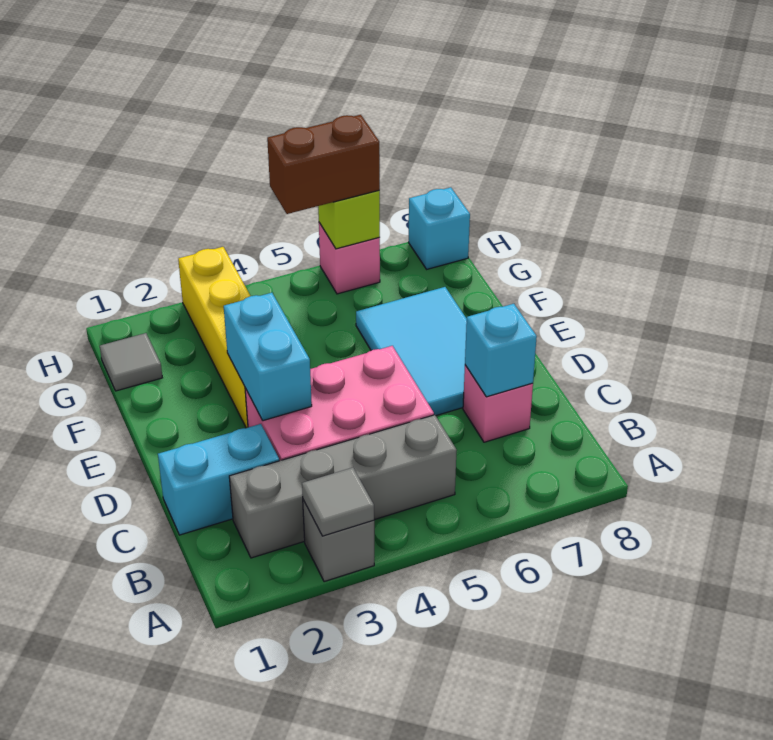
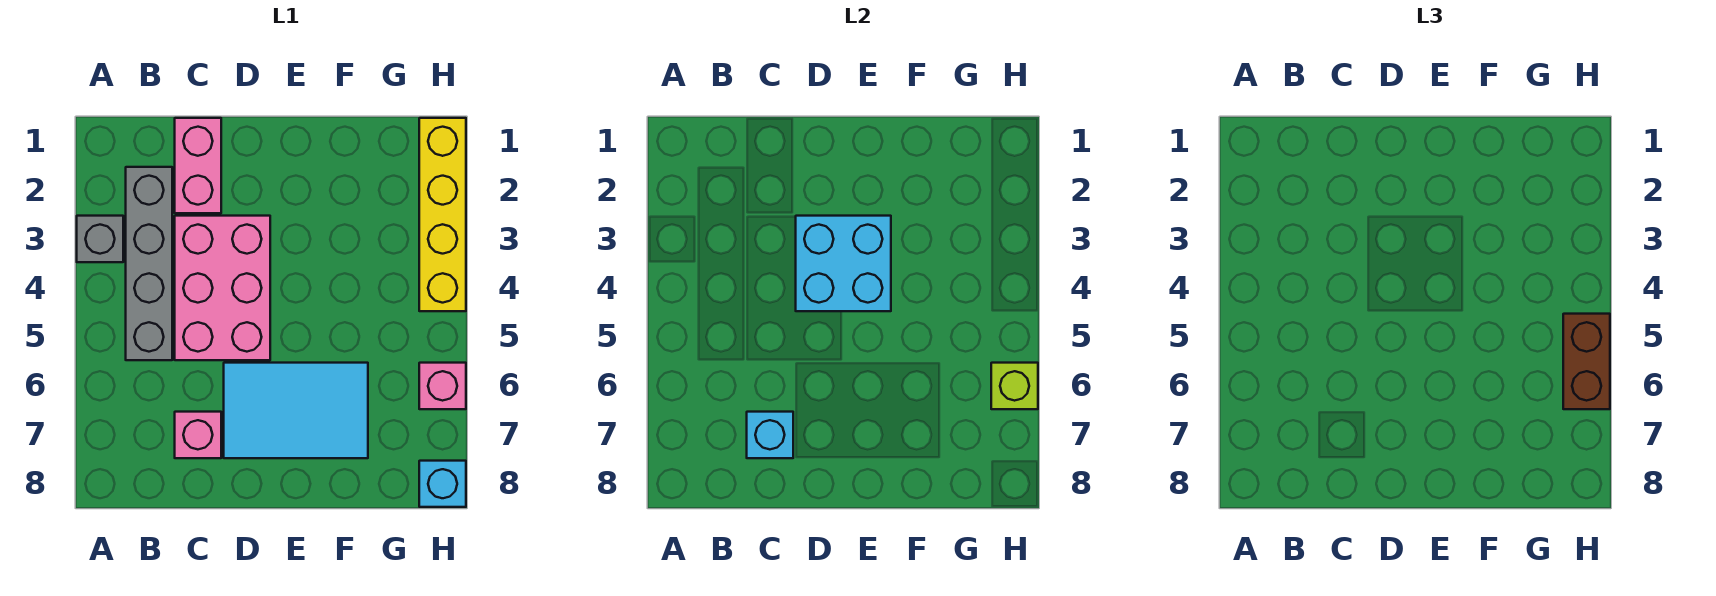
grey tile A3 level 2 -> none
cyan brick C1:C2 level 1 -> pink brick C1:C2 level 1
cyan brick D3:E3 level 2 -> cyan brick D3:E4 level 2
yellow brick E3:H3 level 1 -> yellow brick H1:H4 level 1
grey tile G1 level 1 -> none

